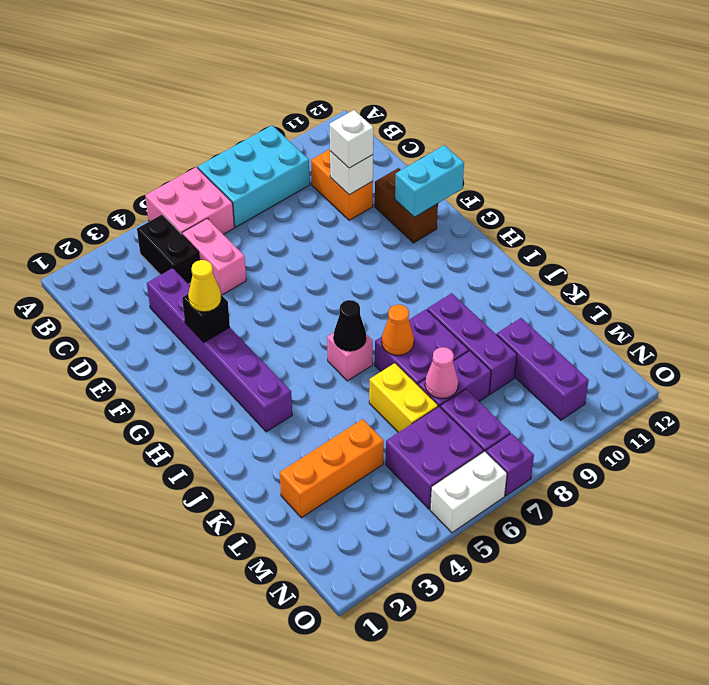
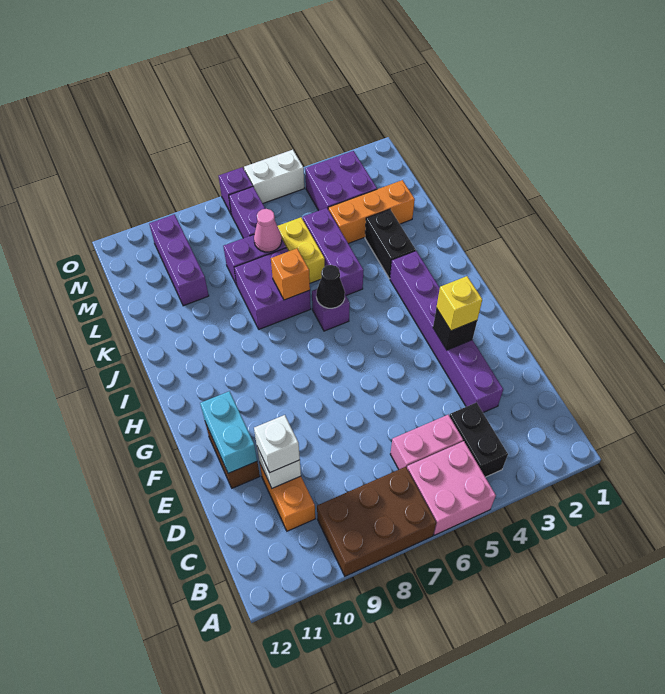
cyan brick A7:B9 level 1 -> brown brick A7:B9 level 1
pink brick C5:D5 level 1 -> pink brick C5:C6 level 1
yellow cone F3 level 3 -> yellow brick F3 level 3
cyan brick F11:F12 level 2 -> cyan brick E11:F11 level 2
pink brick I6 level 1 -> purple brick I6 level 1
none -> black brick J3:K3 level 1
orange cone J7 level 2 -> orange brick J7 level 2
purple brick J9:L9 level 1 -> purple brick J5:L5 level 1
purple brick M5:N6 level 1 -> purple brick M3:N4 level 1

